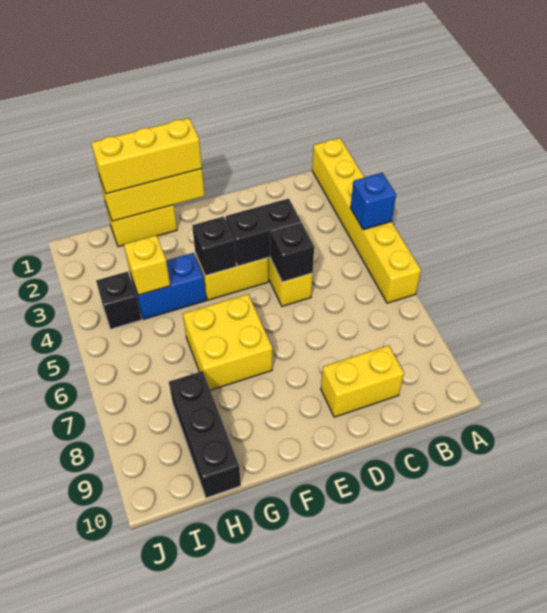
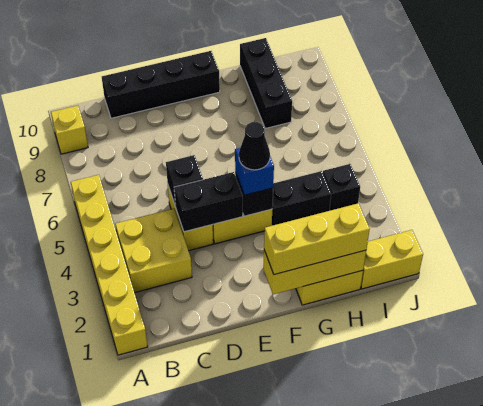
blue brick A4 level 2 -> blue brick F4 level 3
yellow brick C9:D9 level 1 -> yellow brick I1:J1 level 1
none -> black brick C10:F10 level 1
none -> black cone F4 level 4
yellow brick F6:G7 level 1 -> yellow brick B3:C4 level 1
blue brick G4:H4 level 1 -> black brick G4:H4 level 1
yellow brick H4 level 2 -> yellow brick A9 level 1

